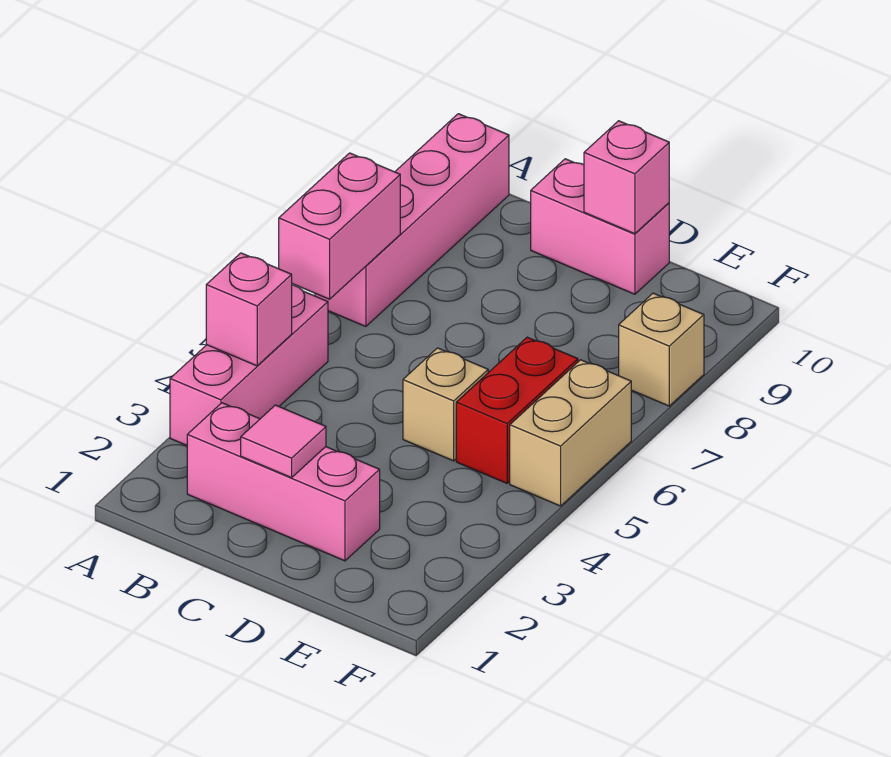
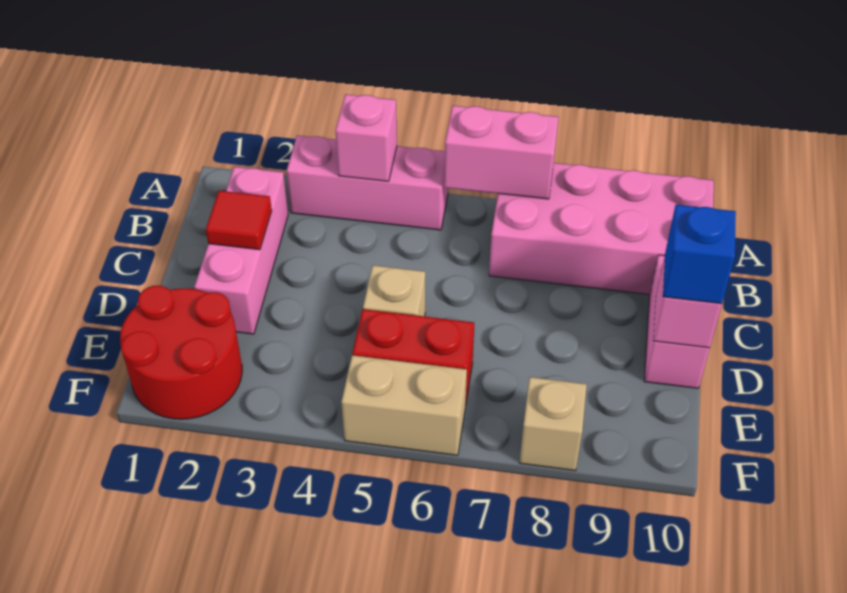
pink brick A7:A10 level 1 -> pink brick A7:B10 level 1
pink tile C2 level 2 -> red tile C2 level 2
none -> blue brick D10 level 3
none -> red round brick E1:F2 level 1

